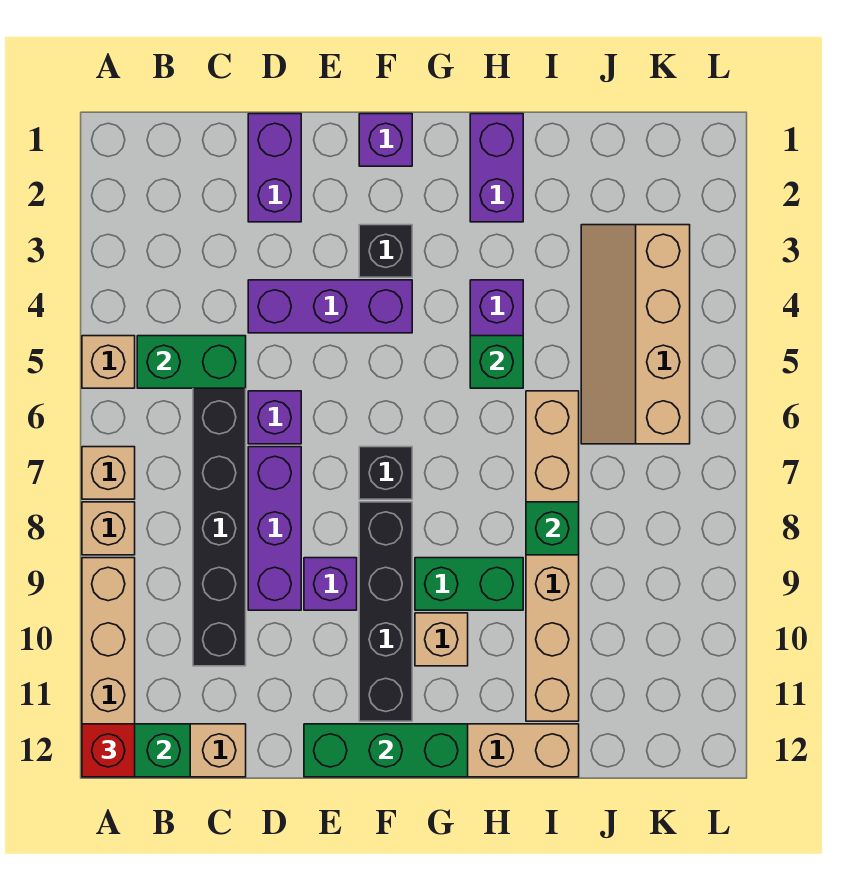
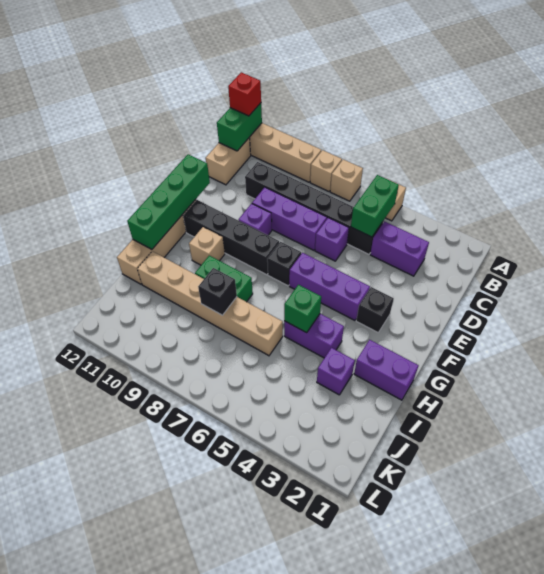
purple brick D1:D2 level 1 -> purple brick C3:C4 level 1
purple brick D4:F4 level 1 -> purple brick F4:F6 level 1
green brick E12:G12 level 2 -> green brick E12:H12 level 2
purple brick F1 level 1 -> purple brick I3 level 1
green brick G9:H9 level 1 -> green brick H8:H9 level 1
green brick I8 level 2 -> black brick I8 level 2
tan slope J3:K6 level 1 top K -> none

